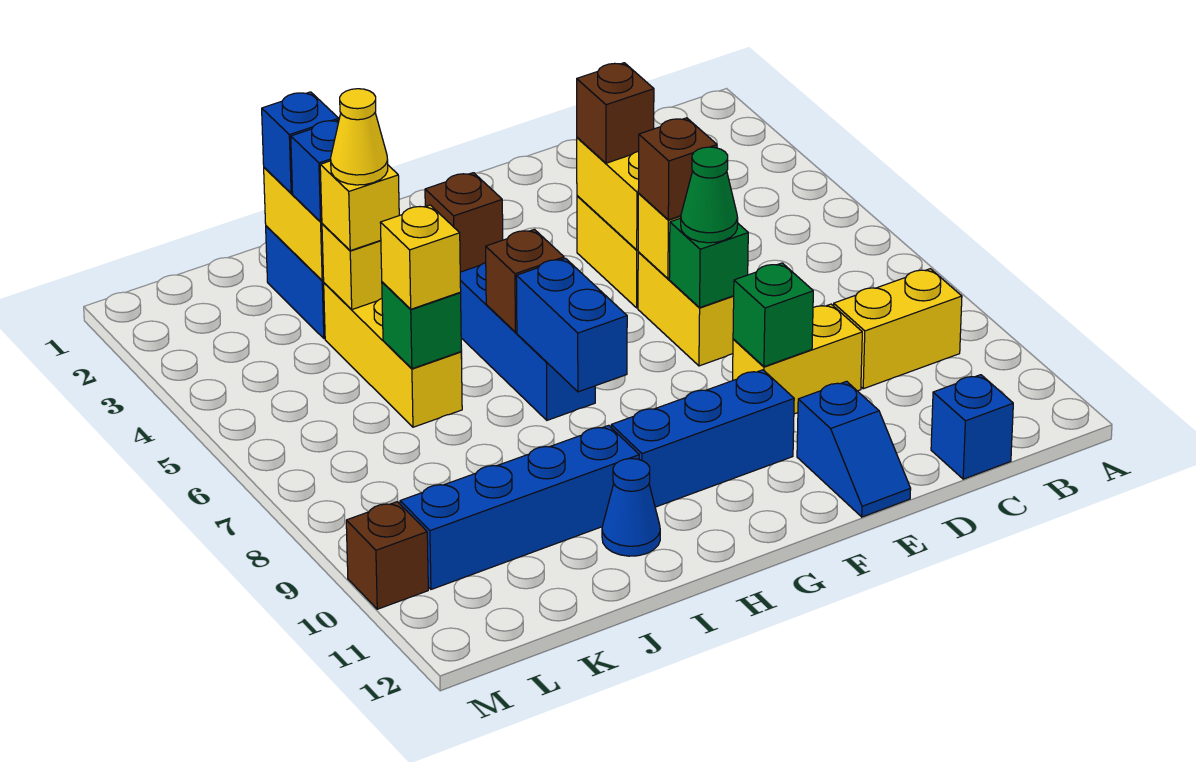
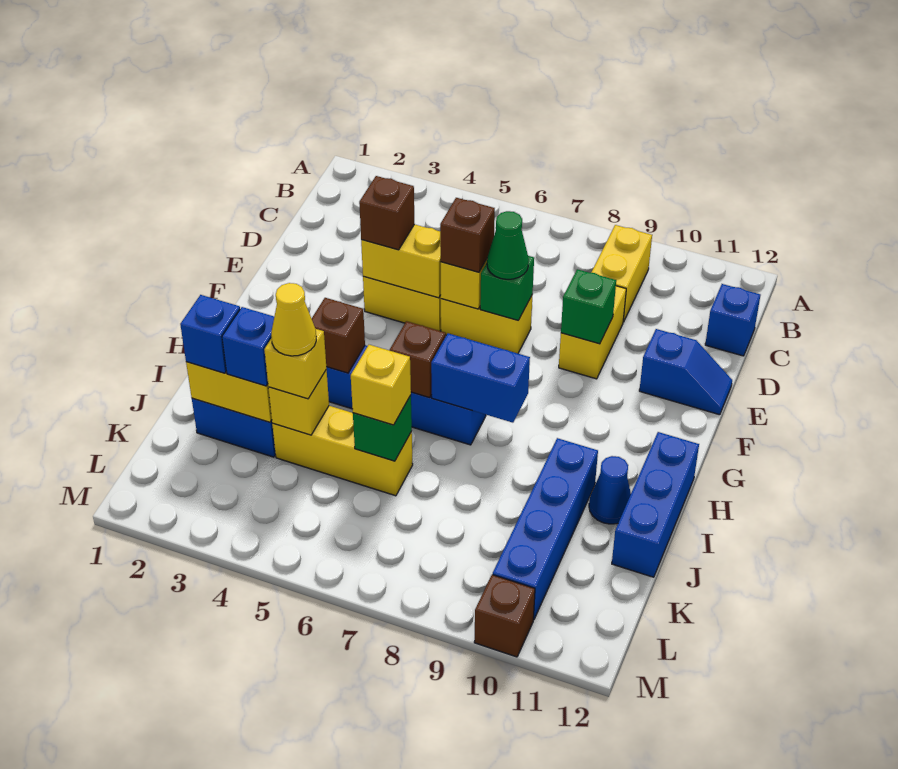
blue brick F10:H10 level 1 -> blue brick H12:J12 level 1

